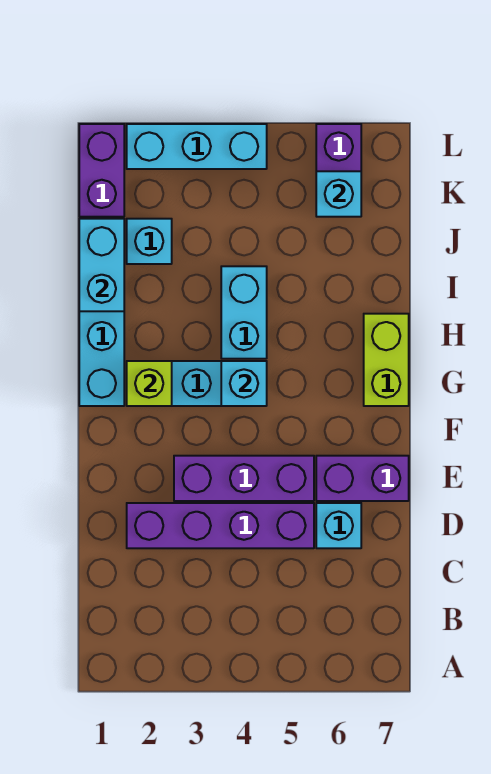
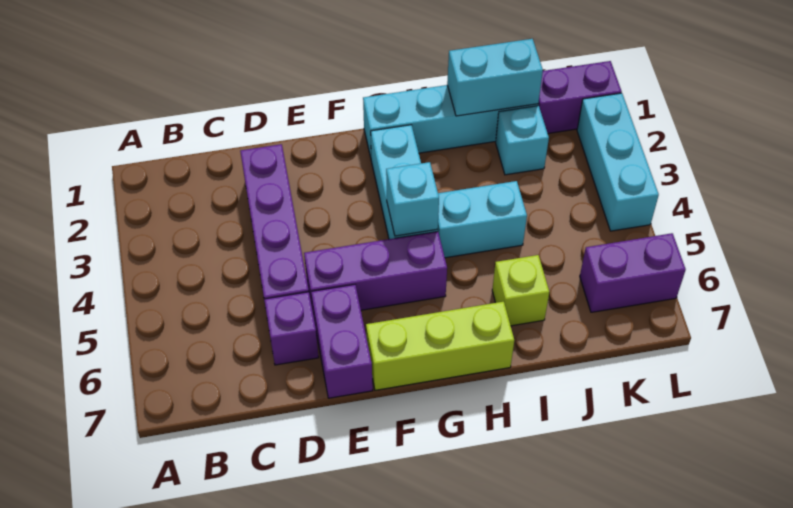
cyan brick D6 level 1 -> purple brick D6 level 1
purple brick E3:E5 level 1 -> purple brick E5:G5 level 1
lime brick G2 level 2 -> lime brick I6 level 1
lime brick G7:H7 level 1 -> lime brick F7:H7 level 1
cyan brick K6 level 2 -> none

